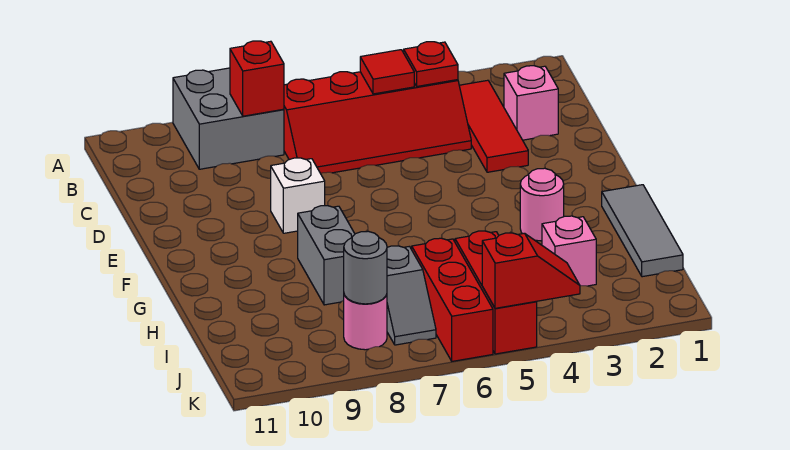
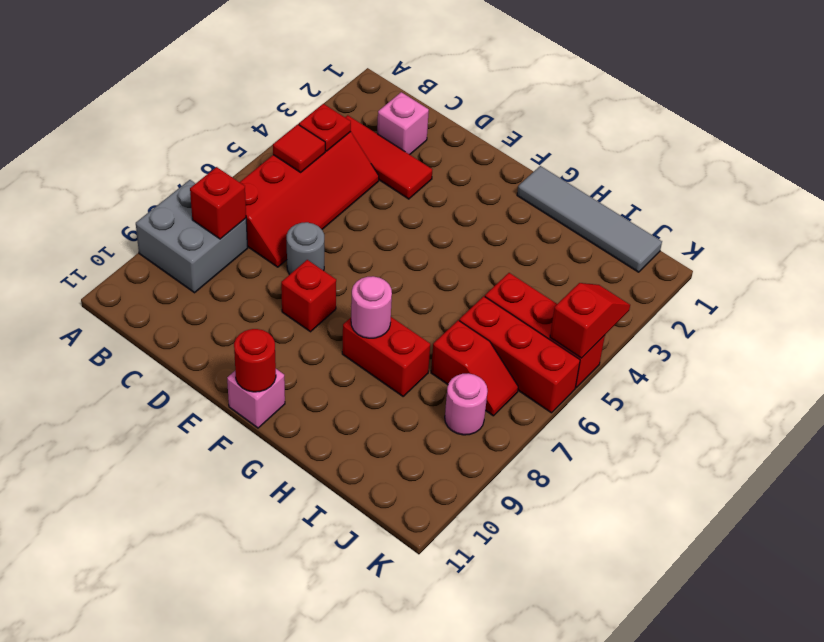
white brick E8 level 1 -> red brick E8 level 1
none -> red round brick F11 level 2
grey tile G1:I1 level 1 -> grey tile G1:J1 level 1
pink round brick G3 level 1 -> pink round brick G8 level 2
grey brick G8:H8 level 1 -> red brick G8:H8 level 1
pink brick I3 level 1 -> pink brick F11 level 1
grey slope I7:J7 level 1 top I -> red slope I7:J7 level 1 top I
grey round brick J8 level 2 -> grey round brick D7 level 1

